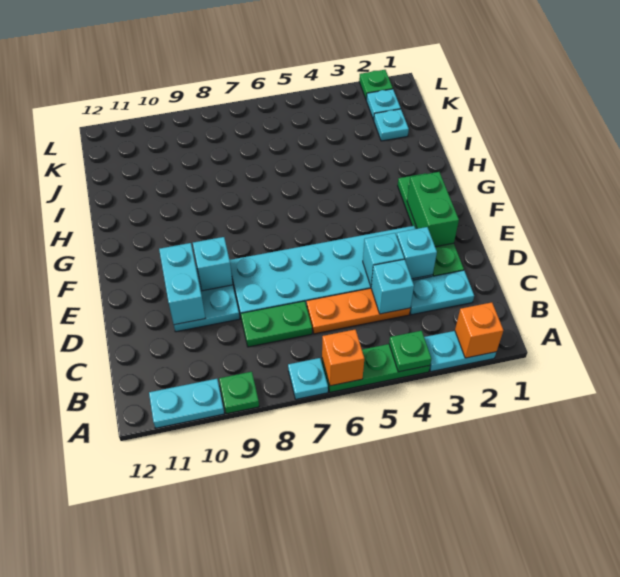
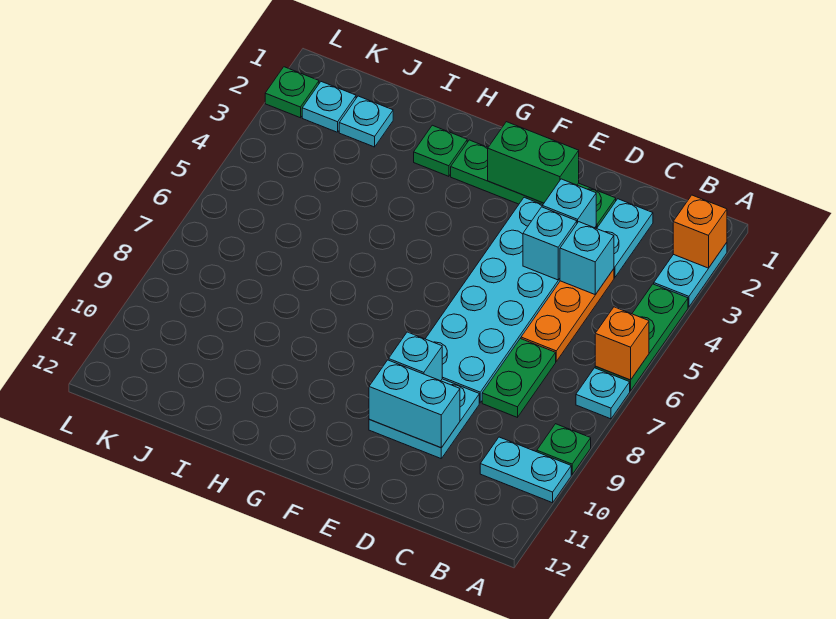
green plate A4 level 2 -> green plate H2 level 1
cyan plate A10:A11 level 1 -> cyan plate A10:B10 level 1

